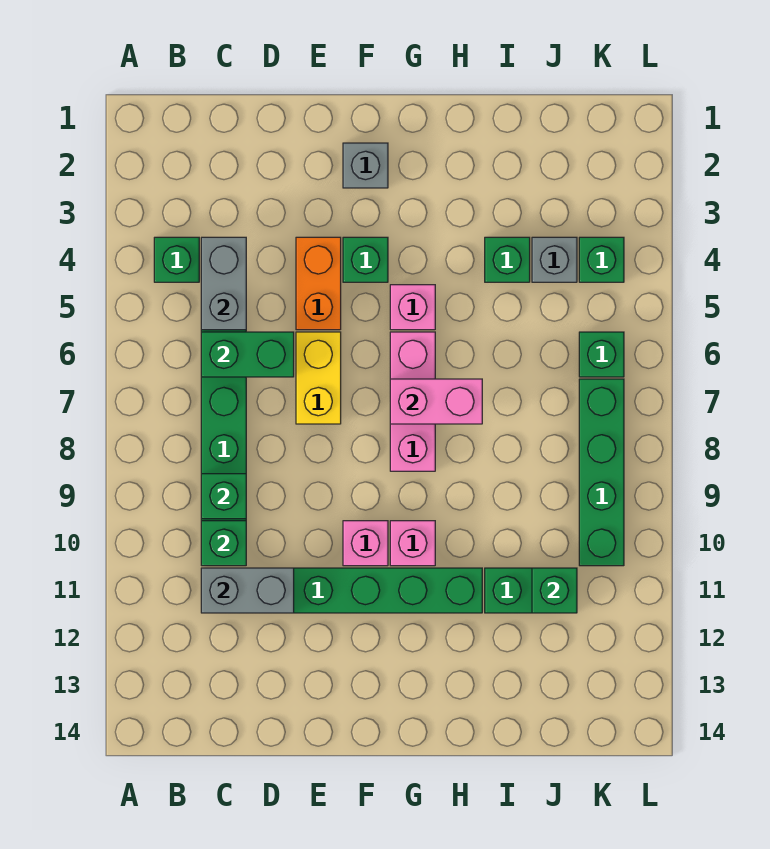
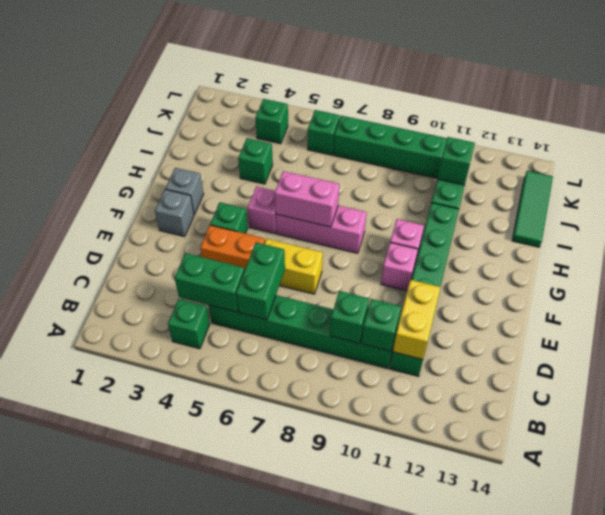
grey brick C4:C5 level 2 -> green brick C4:C5 level 2
grey brick C11:D11 level 2 -> yellow brick C11:D11 level 2
pink brick G7:H7 level 2 -> pink brick G6:G7 level 2
none -> green tile I14:K14 level 1
grey brick J4 level 1 -> grey brick G2 level 1

